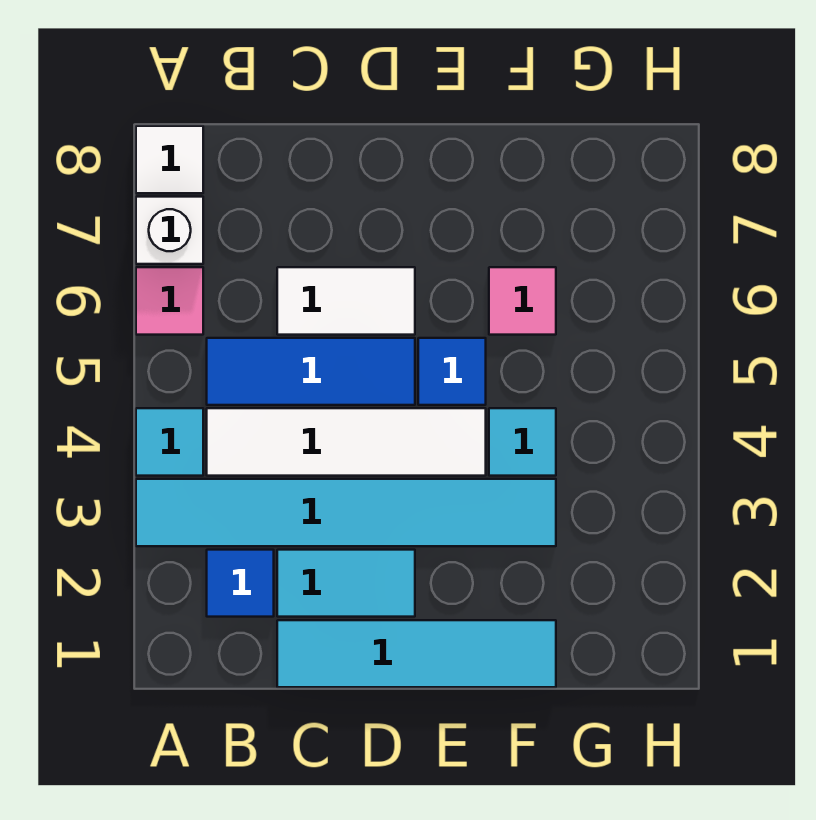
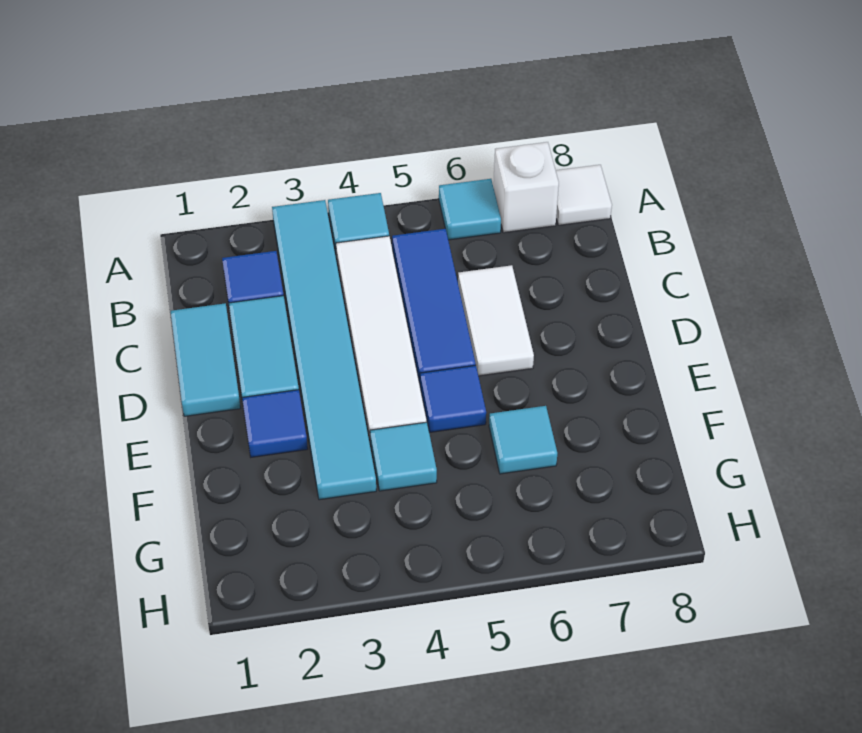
pink tile A6 level 1 -> cyan tile A6 level 1
cyan tile C1:F1 level 1 -> cyan tile C1:D1 level 1
none -> blue tile E2 level 1
pink tile F6 level 1 -> cyan tile F6 level 1

